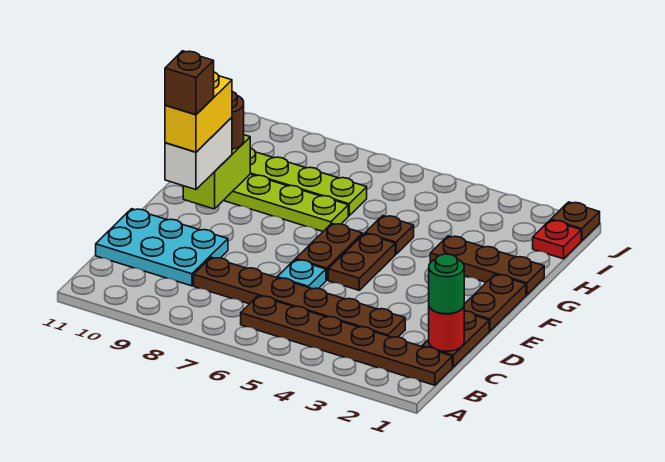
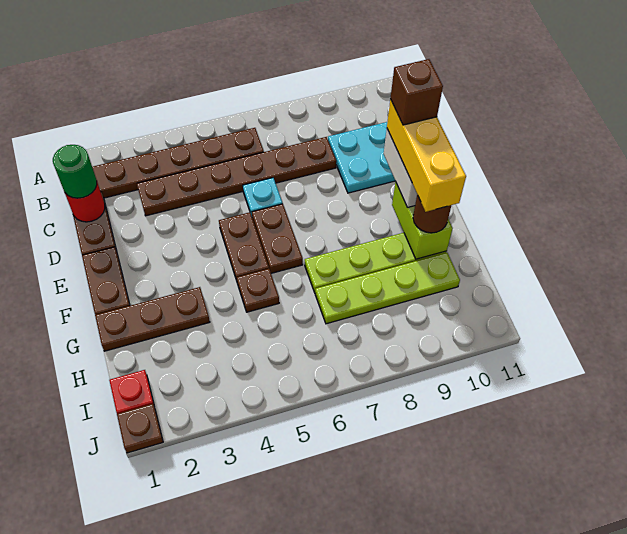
yellow brick E10:F10 level 4 -> yellow brick E10:G10 level 4

